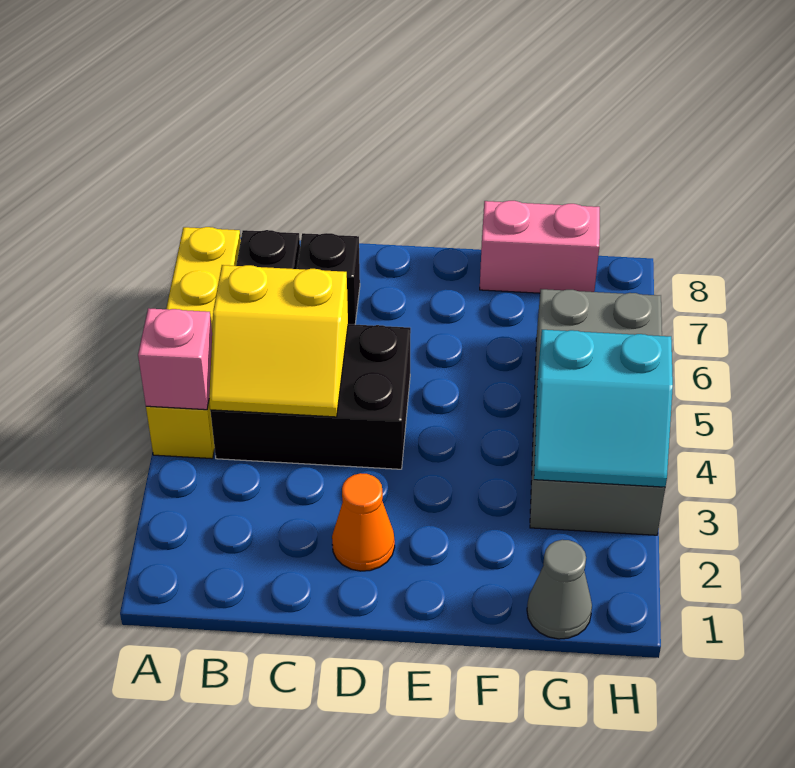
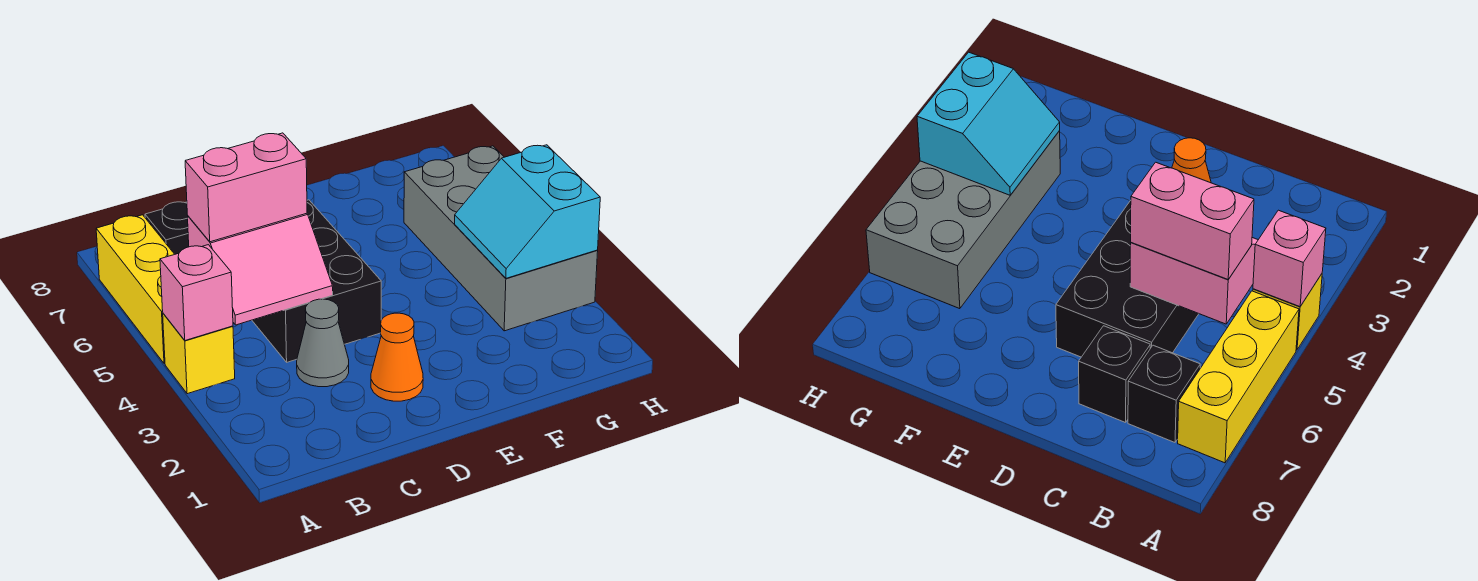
black brick B4:D5 level 1 -> black brick C4:D6 level 1
yellow slope B4:C5 level 2 top 5 -> pink slope B4:C5 level 2 top 5
pink brick F8:G8 level 1 -> pink brick B5:C5 level 3
grey cone G1 level 1 -> grey cone C3 level 1
cyan slope G3:H4 level 2 top 4 -> cyan slope G3:H4 level 2 top H

